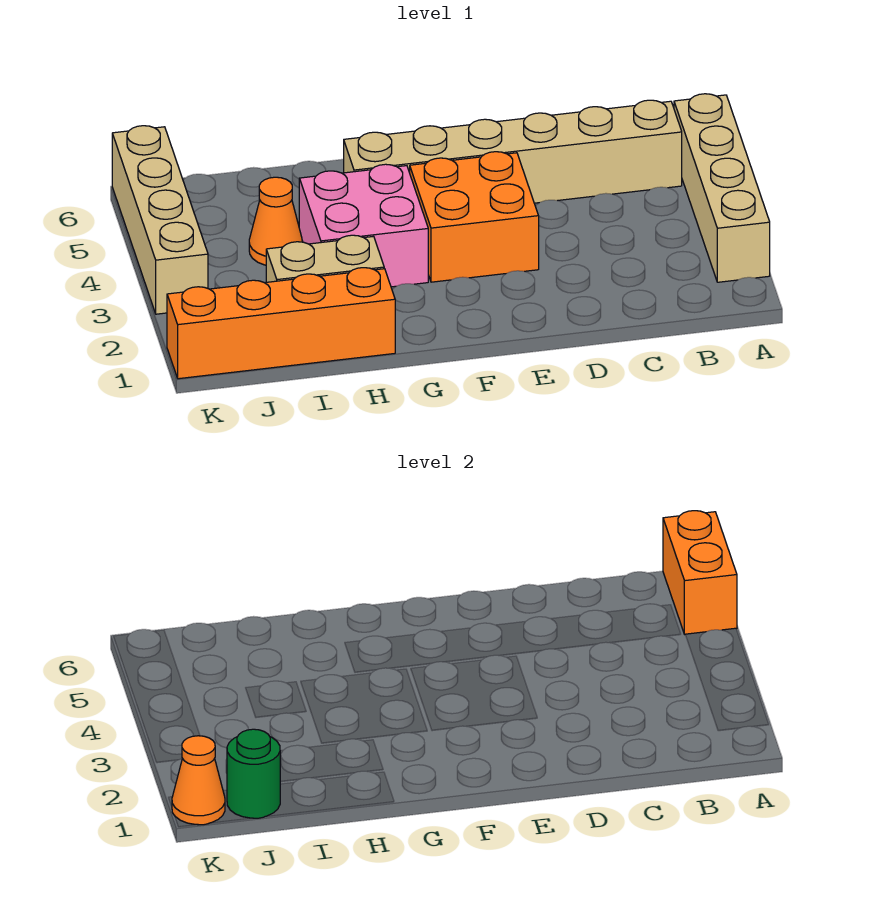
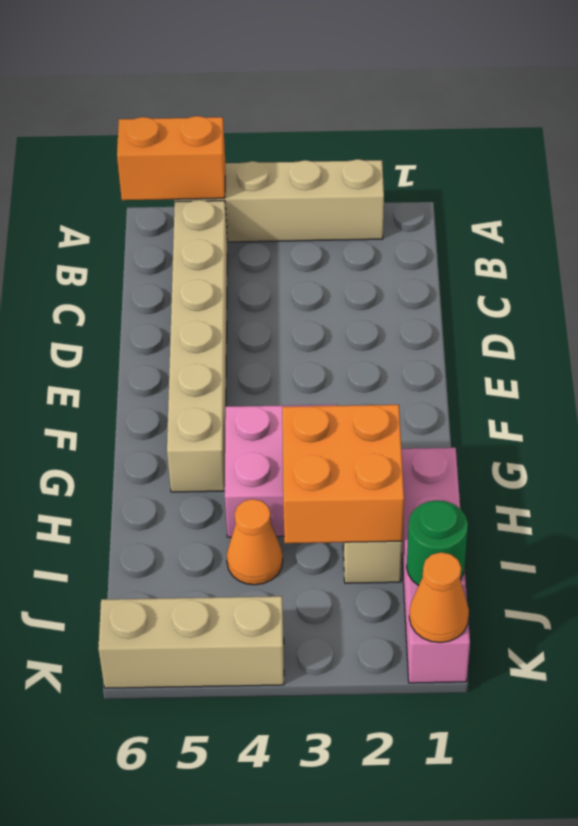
orange brick E3:F4 level 1 -> orange brick H2:I3 level 2
orange brick H1:K1 level 1 -> pink brick H1:K1 level 1
tan brick K3:K6 level 1 -> tan brick K4:K6 level 1

